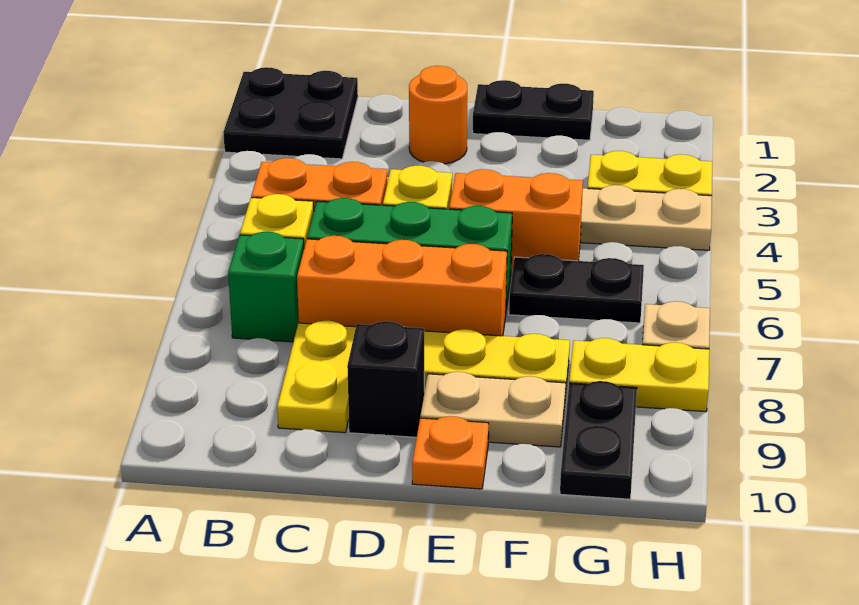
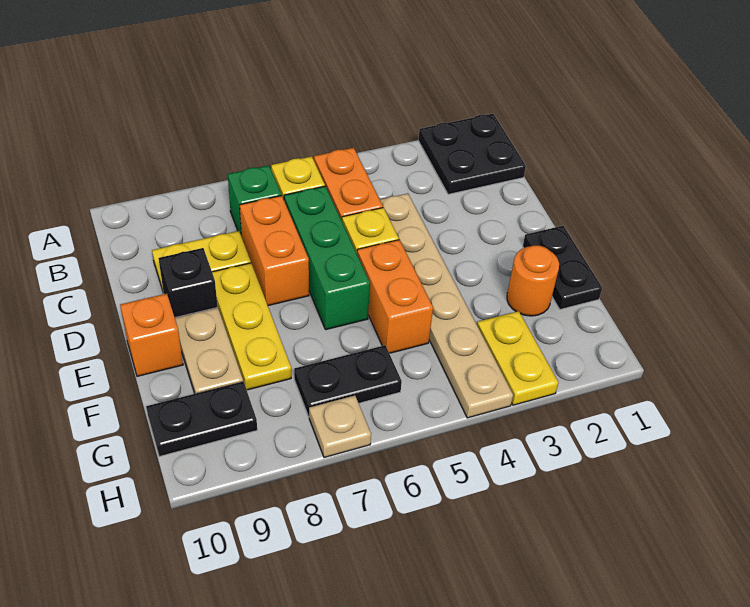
orange brick C7:E7 level 1 -> orange brick C7:D7 level 1
orange round brick D2 level 1 -> orange round brick F2 level 1
orange plate E10 level 1 -> orange brick E10 level 1
black plate F6:G6 level 1 -> black plate G6:G7 level 1
yellow plate G8:H8 level 1 -> none

